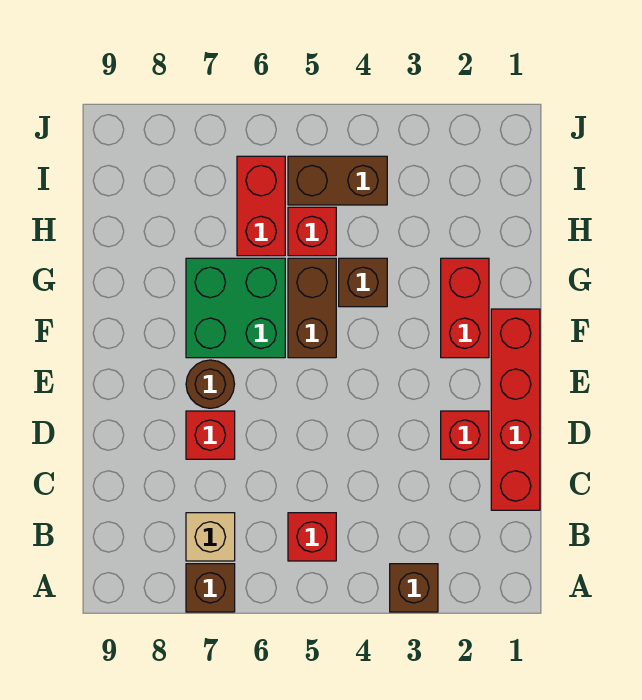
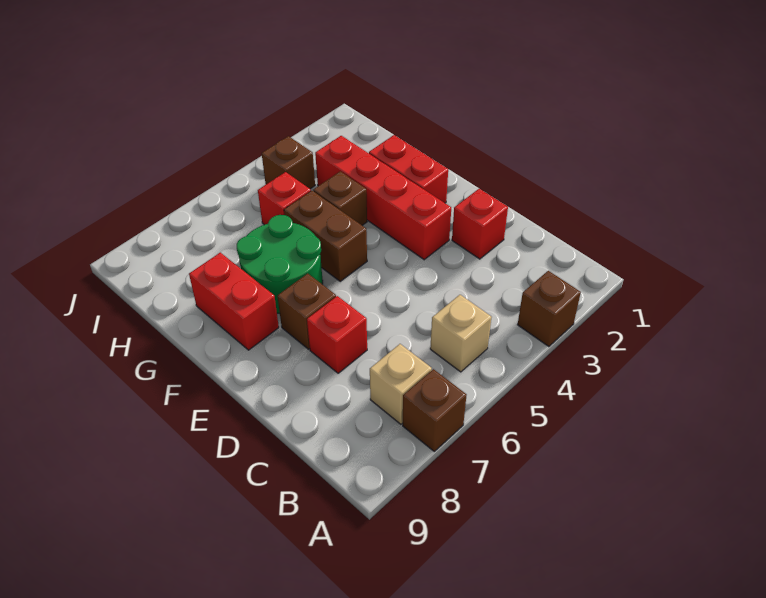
red brick B5 level 1 -> tan brick B5 level 1
red brick C1:F1 level 1 -> red brick E3:H3 level 1
brown round brick E7 level 1 -> brown brick E7 level 1
green brick F6:G7 level 1 -> green round brick F6:G7 level 1
red brick H6:I6 level 1 -> red brick F8:G8 level 1
brown brick I4:I5 level 1 -> brown brick I4 level 1

